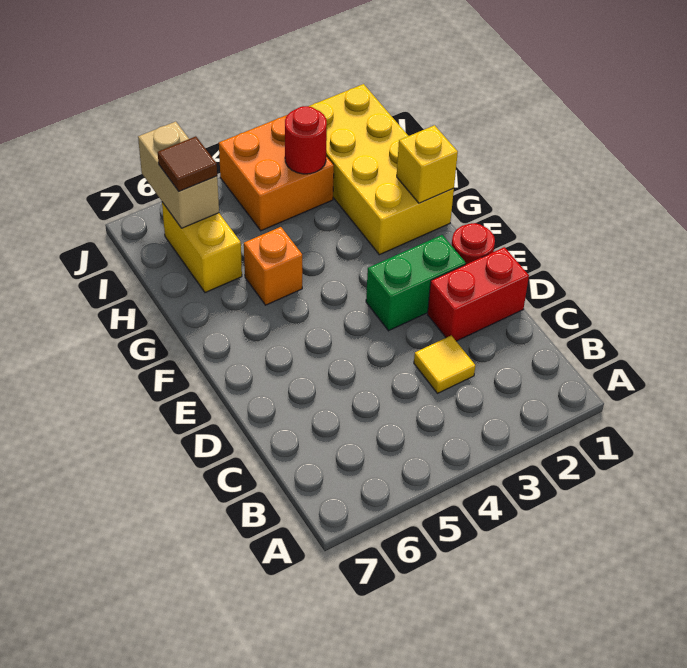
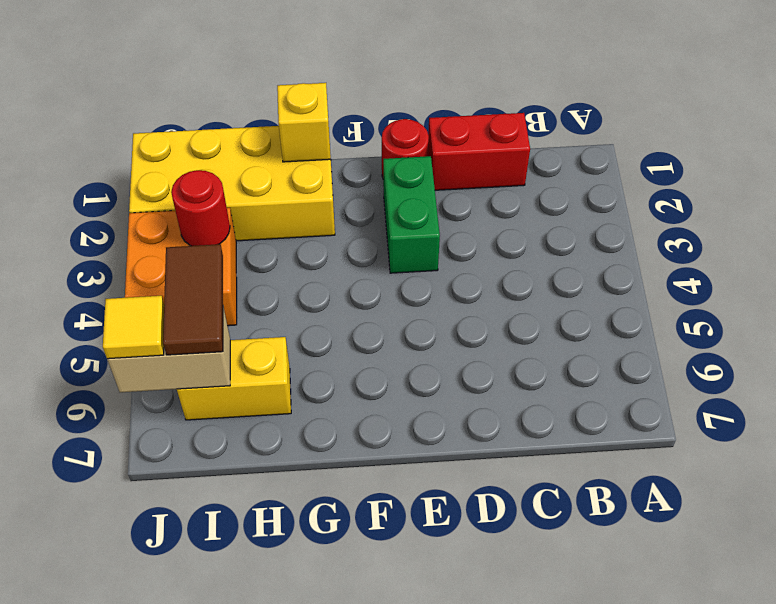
yellow tile C3 level 1 -> yellow tile J6 level 3
red brick D1:D2 level 1 -> red brick C1:D1 level 1
orange brick G5 level 1 -> none
brown tile I6 level 3 -> brown tile I5:I6 level 3

